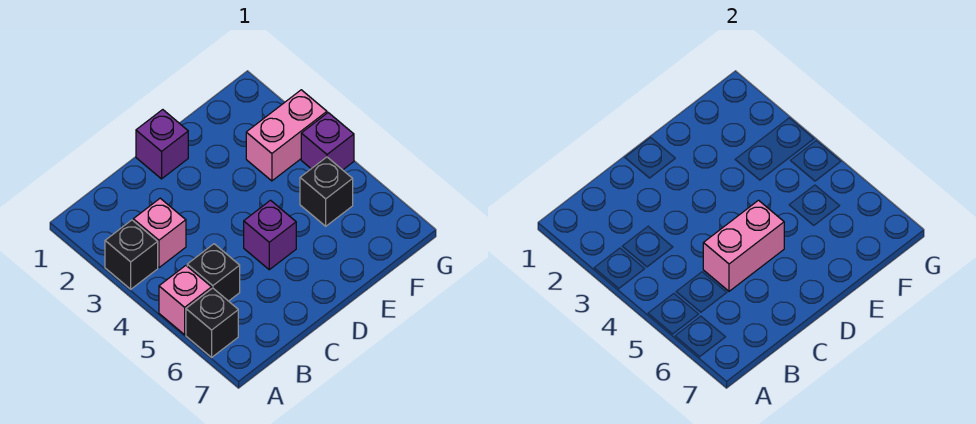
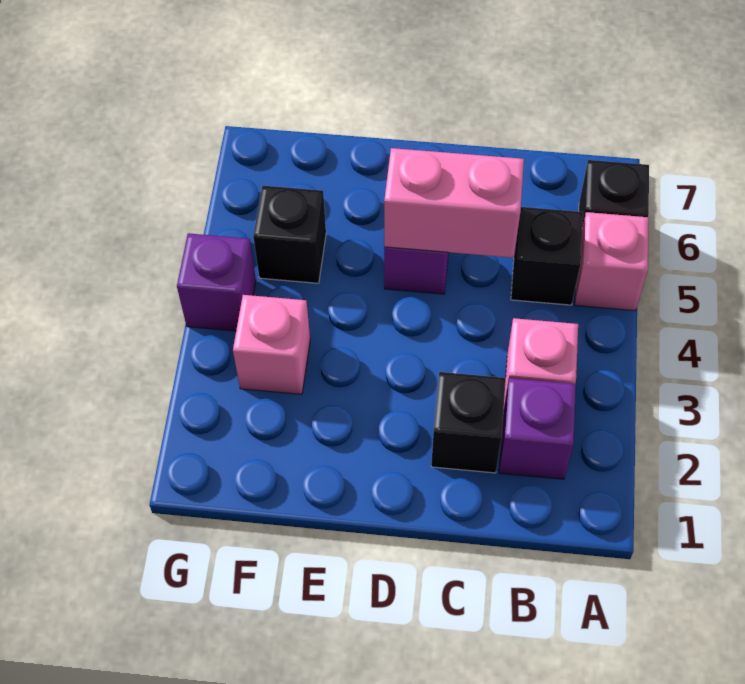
black brick A3 level 1 -> black brick C2 level 1
purple brick D1 level 1 -> purple brick B2 level 1
pink brick F3:G3 level 1 -> pink brick F3 level 1

